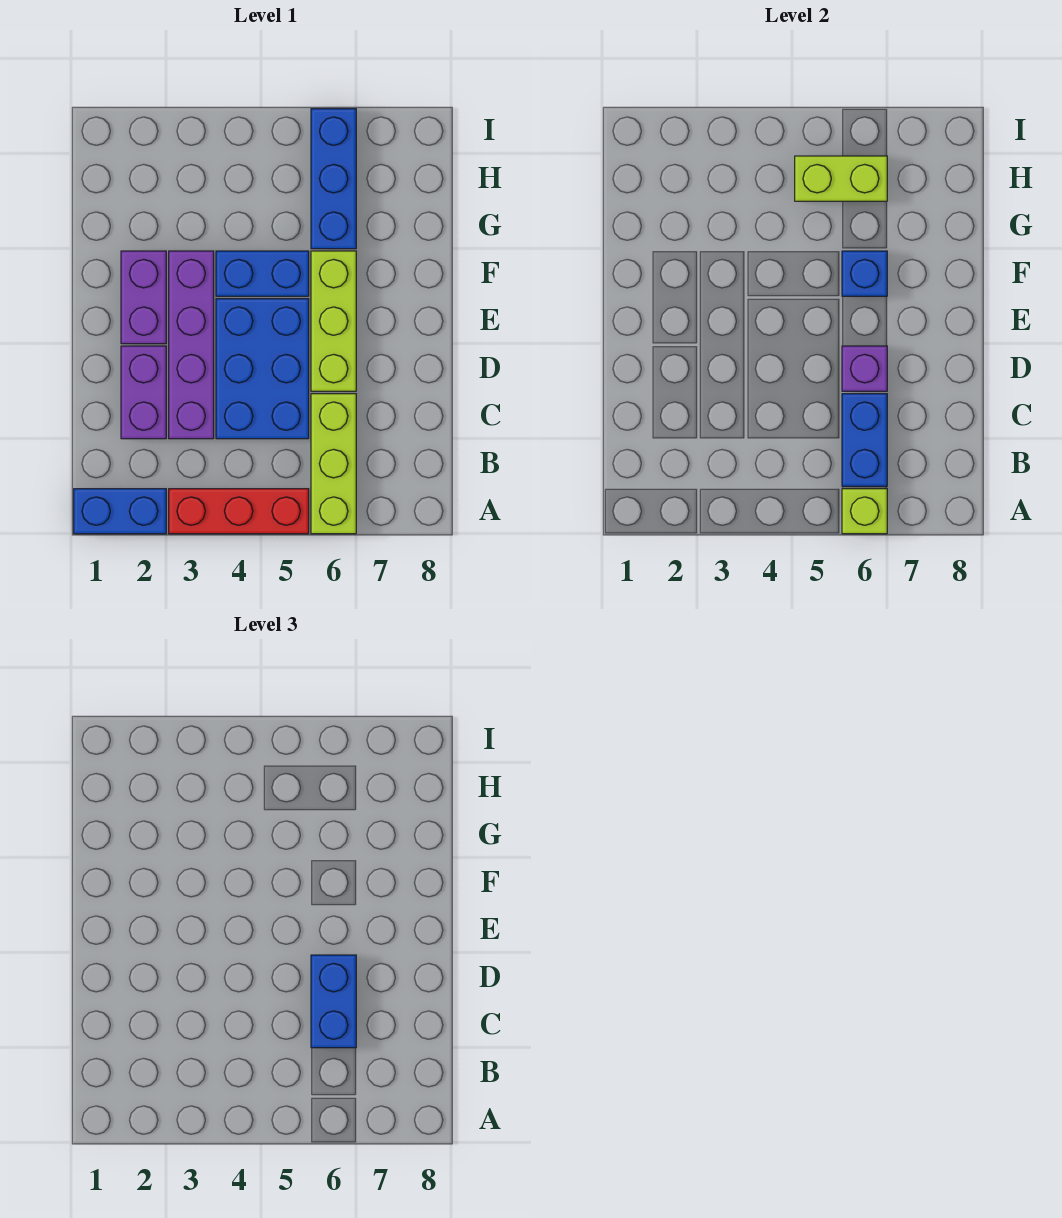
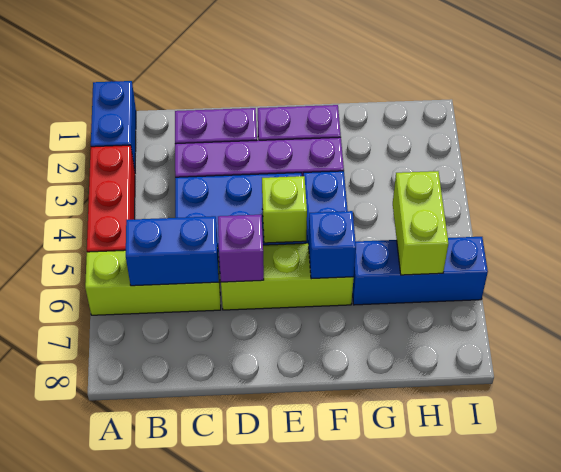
lime brick A6 level 2 -> lime brick E5 level 2
blue brick C6:D6 level 3 -> none

